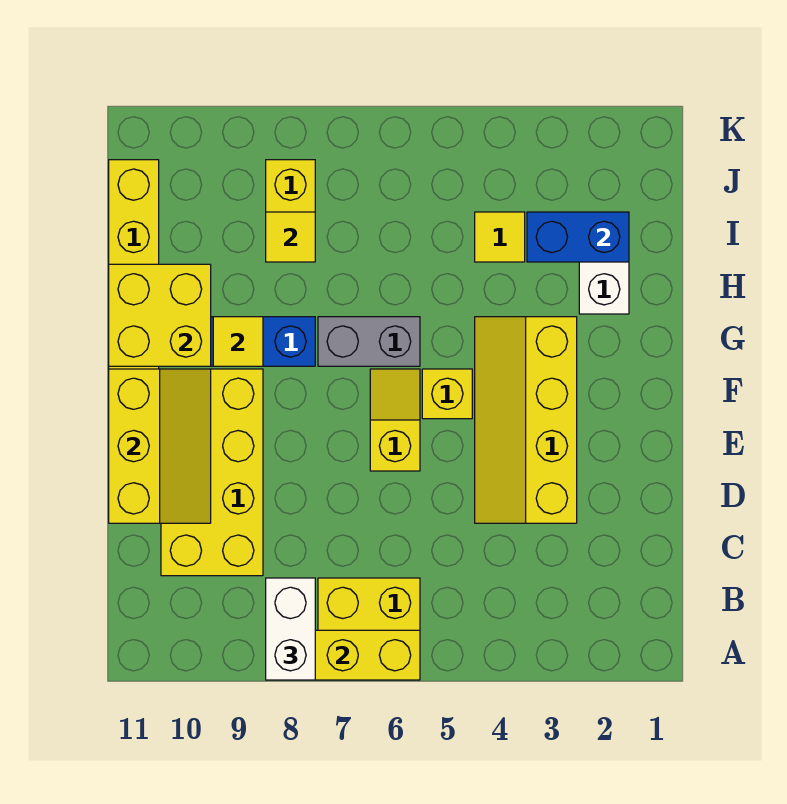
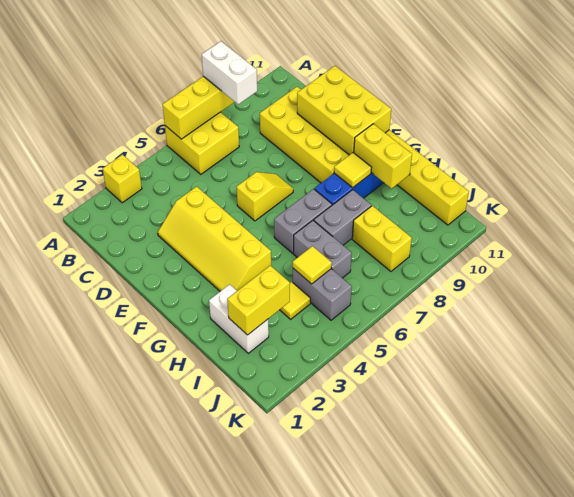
yellow slope D3:G4 level 1 top 3 -> yellow slope D3:G4 level 1 top 4
yellow slope D10:F11 level 2 top 11 -> yellow brick D10:F11 level 2
yellow slope E6:F6 level 1 top E -> yellow slope E6:E7 level 1 top 6
yellow brick F5 level 1 -> yellow brick A3 level 1
yellow brick G10:H11 level 2 -> yellow brick G10:H10 level 2
none -> grey brick H6:I6 level 1
none -> grey brick H7:H8 level 1
blue brick I2:I3 level 2 -> yellow brick I2:I3 level 2
none -> grey brick I5:J5 level 1
yellow tile I8 level 2 -> yellow tile I5 level 2

